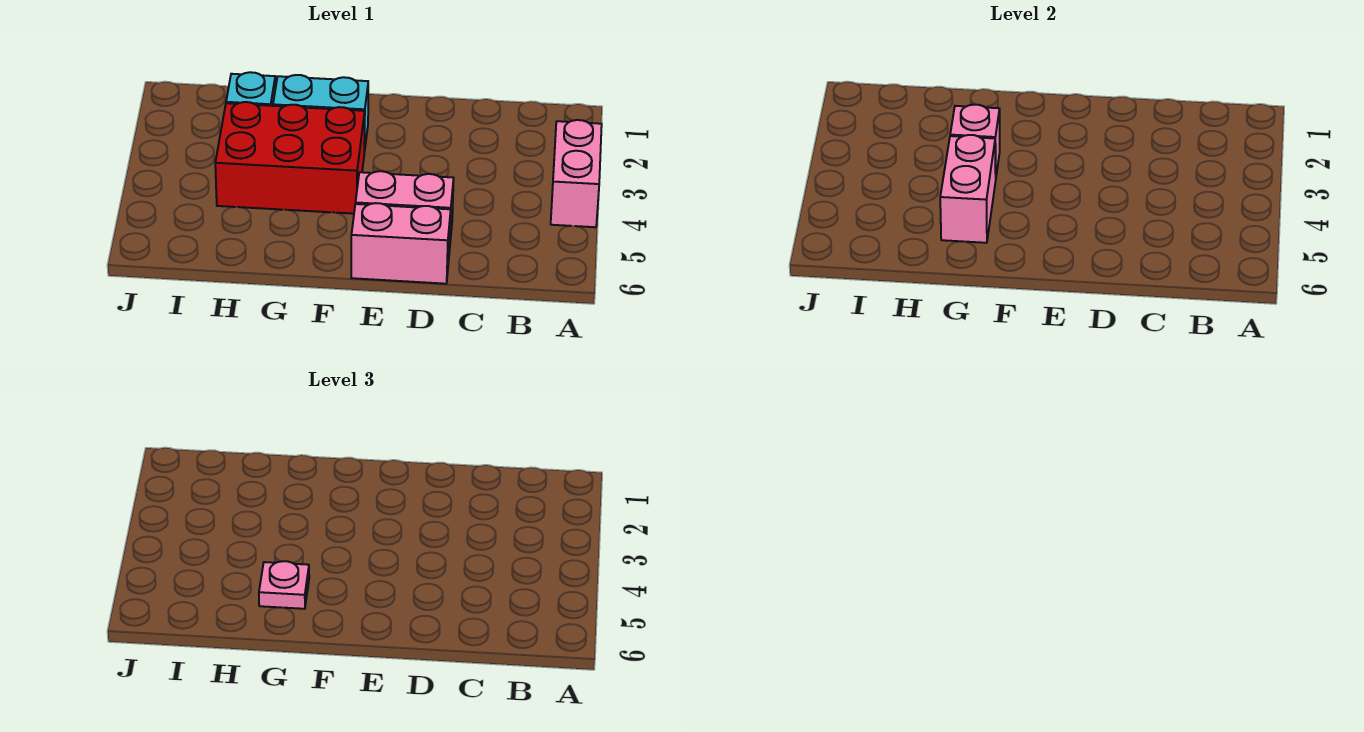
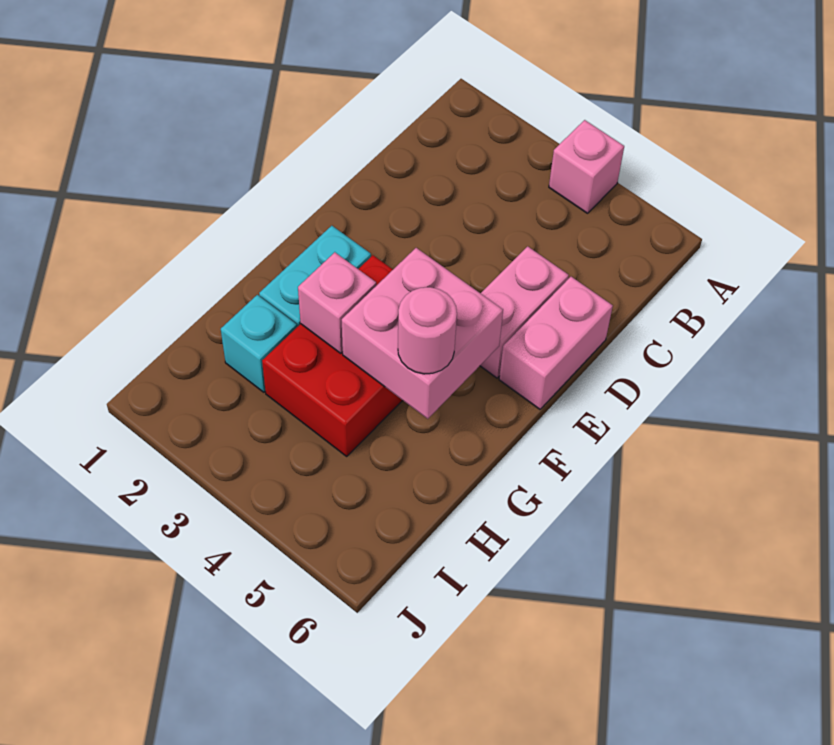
pink brick A3:A4 level 1 -> pink brick A4 level 1
pink brick G4:G5 level 2 -> pink brick F4:G5 level 2
pink plate G5 level 3 -> pink round brick G5 level 3

